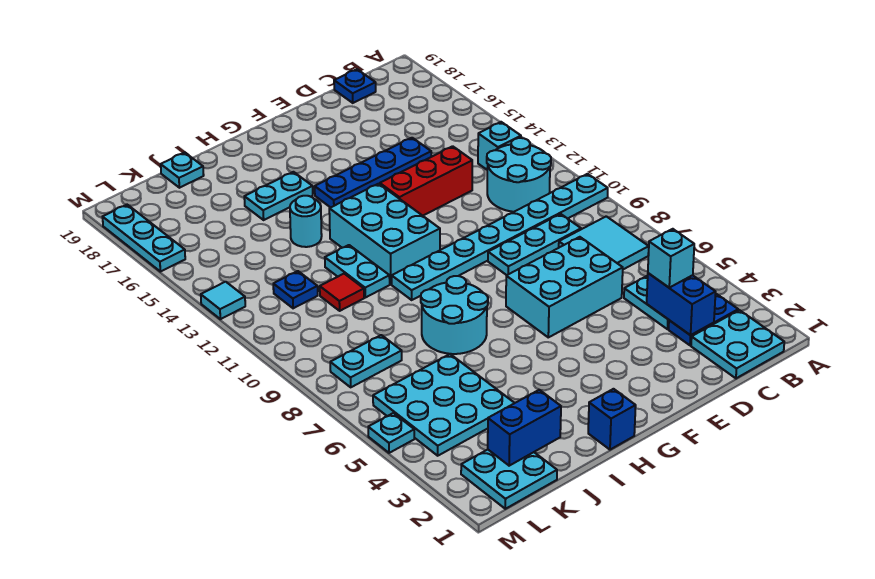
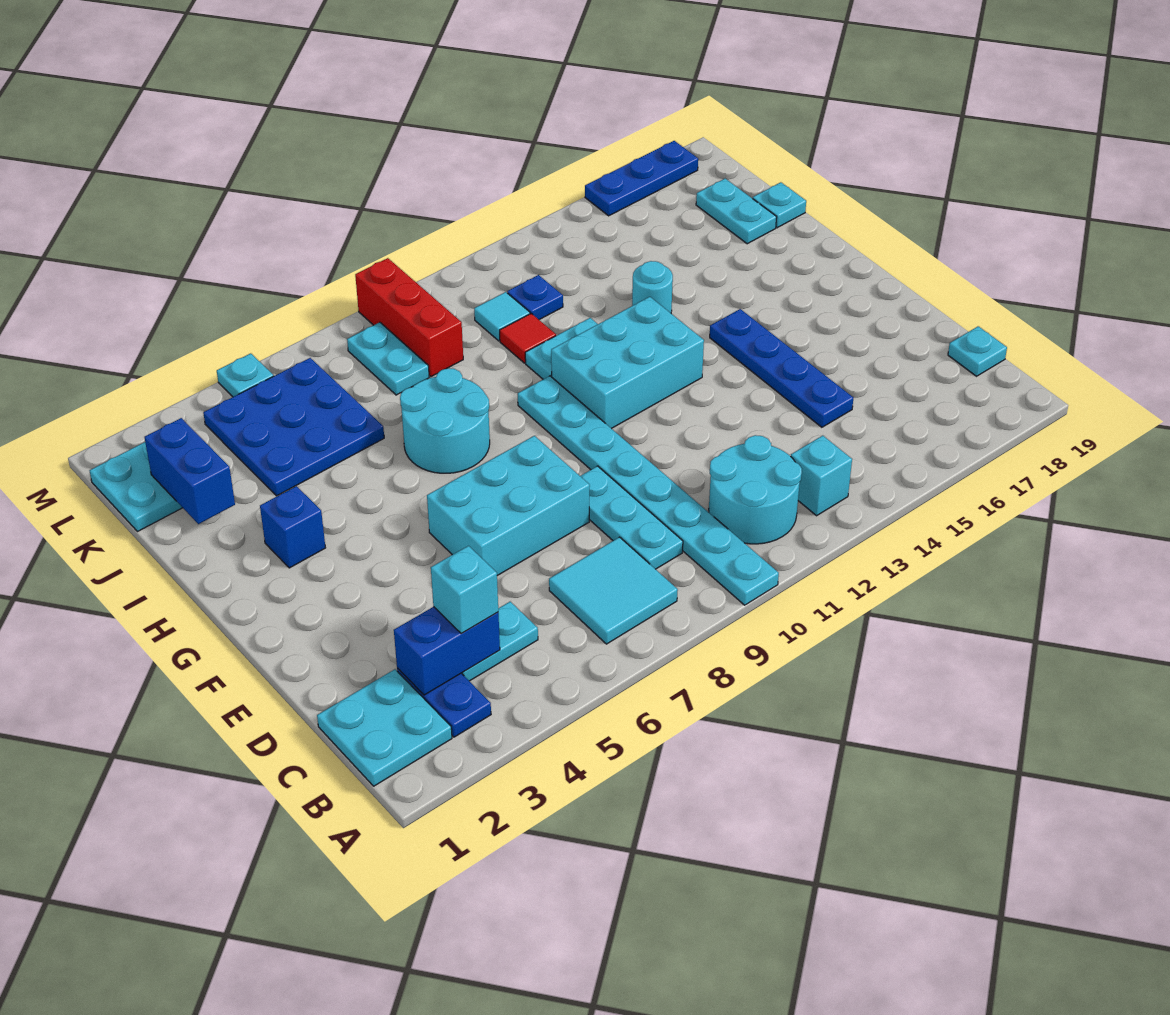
blue plate C19 level 1 -> cyan plate C19 level 1
cyan brick D6:F7 level 1 -> cyan brick E6:F8 level 1
red brick D13:F13 level 1 -> red brick K9:M9 level 1
blue brick H1 level 1 -> blue brick H3 level 1
cyan plate H16:I16 level 1 -> cyan plate J18:K18 level 1
cyan plate J4:L6 level 1 -> blue plate J4:L6 level 1
cyan tile M13 level 1 -> cyan tile K11 level 1
cyan plate M16:M18 level 1 -> blue plate M16:M18 level 1

